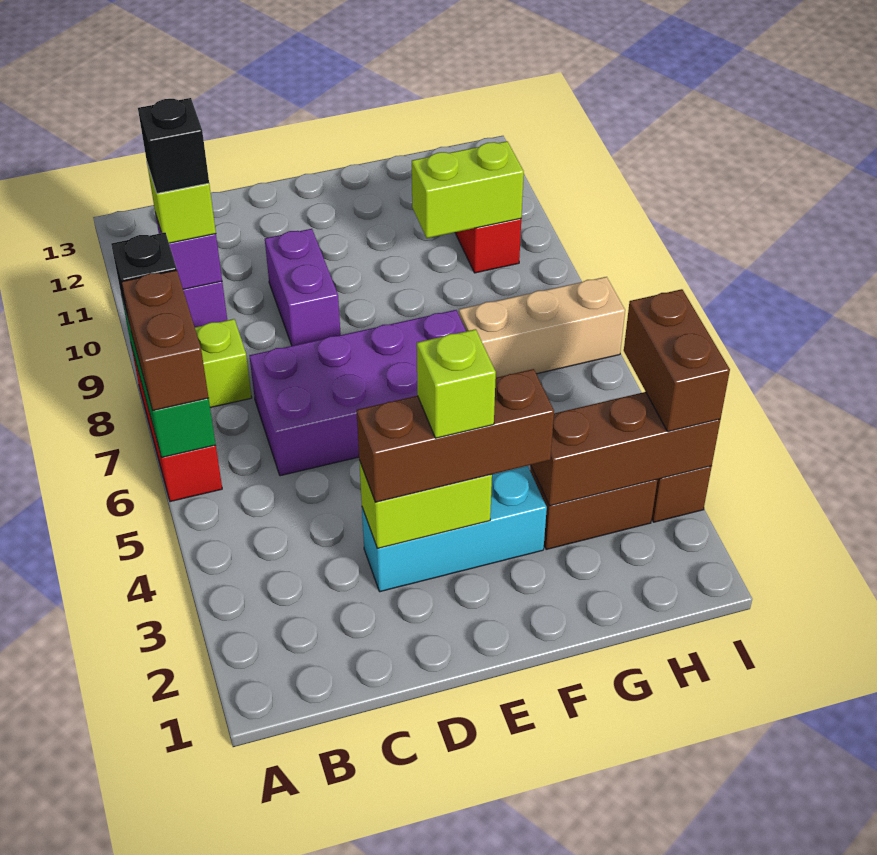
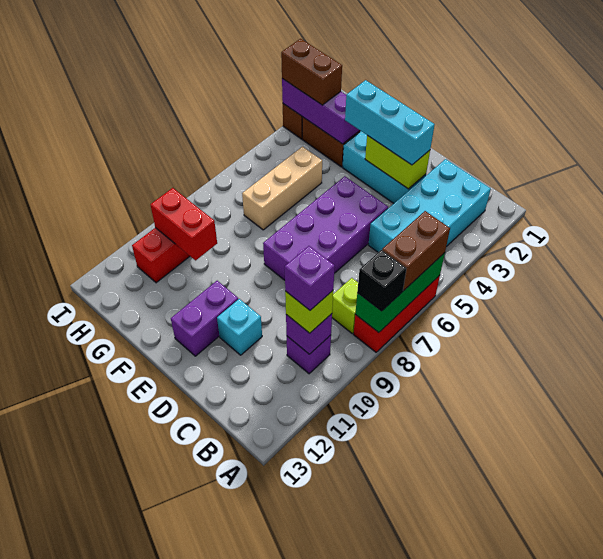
none -> cyan brick B2:C5 level 1
black brick B10 level 4 -> purple brick B10 level 4
purple brick C6:F7 level 1 -> purple brick D5:E8 level 1
brown brick D3:F3 level 3 -> cyan brick D3:F3 level 3
purple brick D9:D10 level 1 -> purple brick E11:E12 level 1
none -> cyan brick D11 level 1
lime brick E3 level 4 -> none
brown brick G3:I3 level 2 -> purple brick G3:I3 level 2
tan brick G7:I7 level 1 -> tan brick G5:G7 level 1
lime brick G10:H10 level 2 -> red brick G10:H10 level 2
brown brick I3:I4 level 3 -> brown brick H3:I3 level 3

